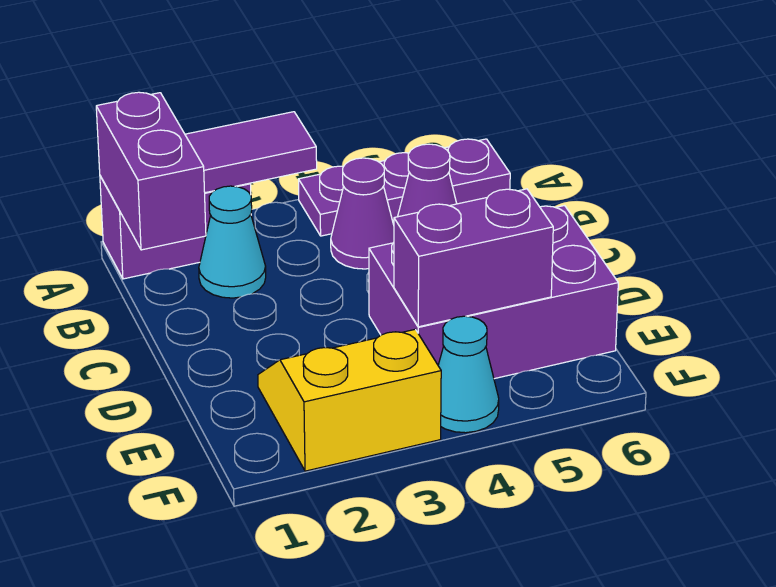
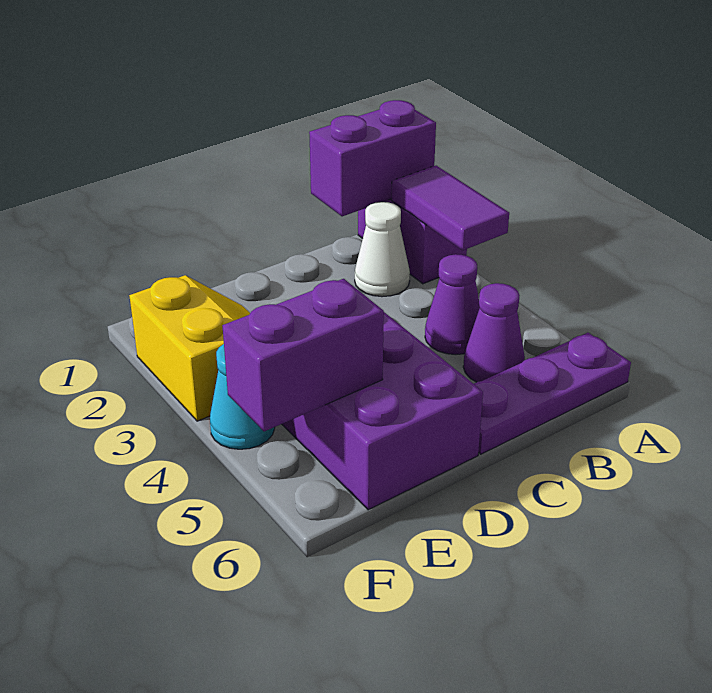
purple plate A4:A6 level 1 -> purple plate A6:C6 level 1
cyan cone B2 level 1 -> white cone B2 level 1
purple brick E4:E5 level 2 -> purple brick E5:F5 level 2

